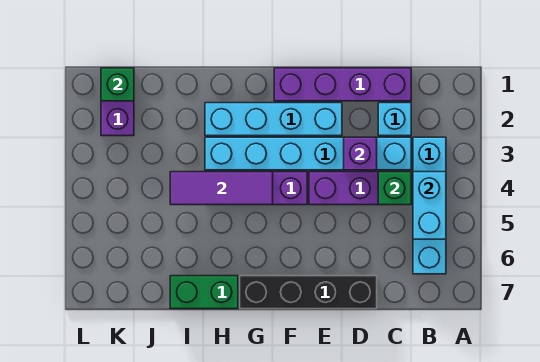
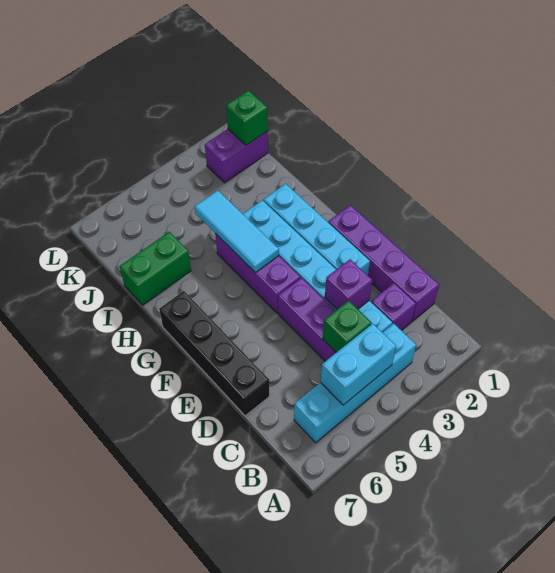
cyan brick C2 level 1 -> purple brick C2 level 1
purple tile G4:I4 level 2 -> cyan tile G4:I4 level 2
green brick H7:I7 level 1 -> green brick I6:I7 level 1

